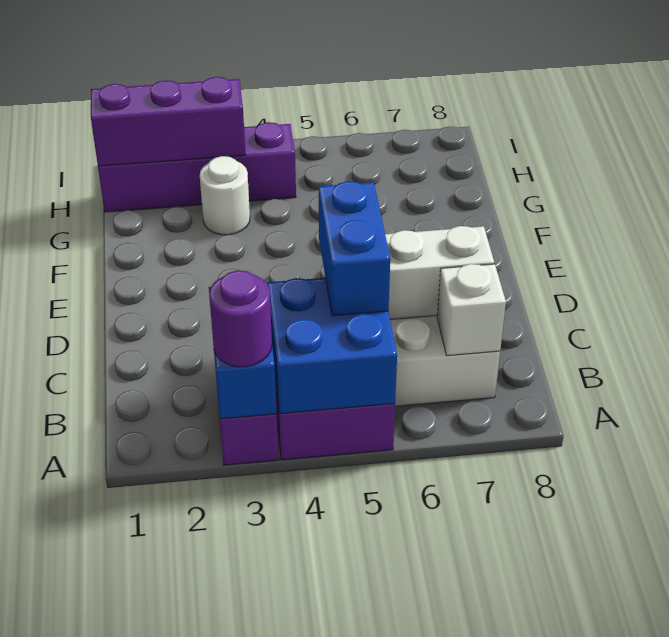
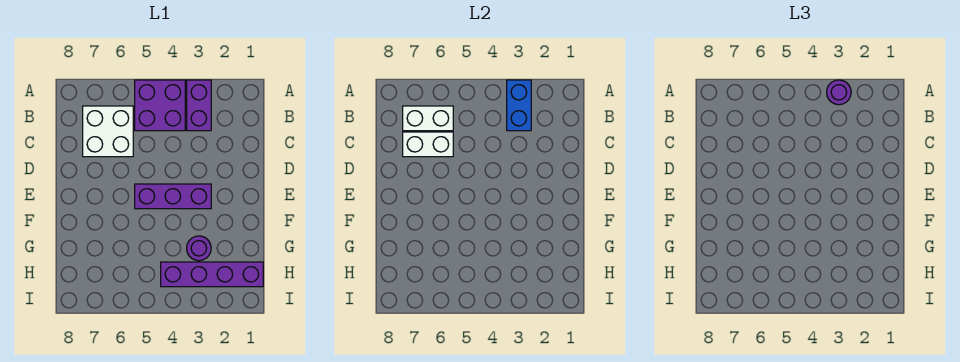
blue brick A4:B5 level 2 -> none
blue brick B5:C5 level 3 -> none
white brick B7 level 2 -> white brick B6:B7 level 2
white round brick G3 level 1 -> purple round brick G3 level 1
purple brick H1:H3 level 2 -> purple brick E3:E5 level 1

